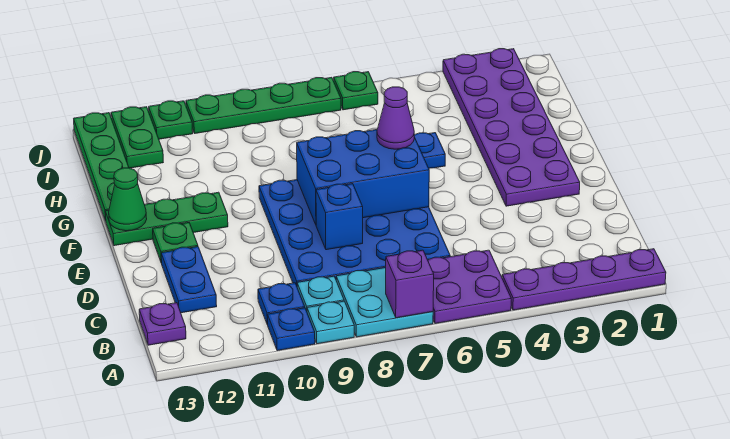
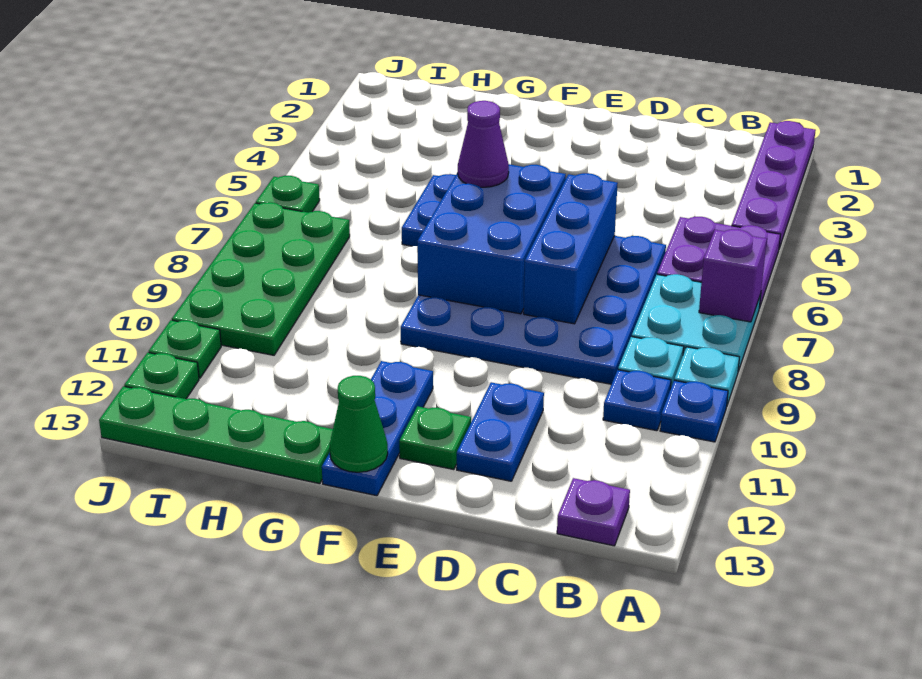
blue plate C12:D12 level 1 -> blue plate D11:D12 level 1
blue brick D8 level 2 -> blue brick D6:D8 level 2
purple plate E2:J3 level 1 -> none
green plate F11:F13 level 1 -> blue plate F11:F13 level 1
green plate I12:J12 level 1 -> green plate J12 level 1
green plate J7:J10 level 1 -> green plate I7:J10 level 1

